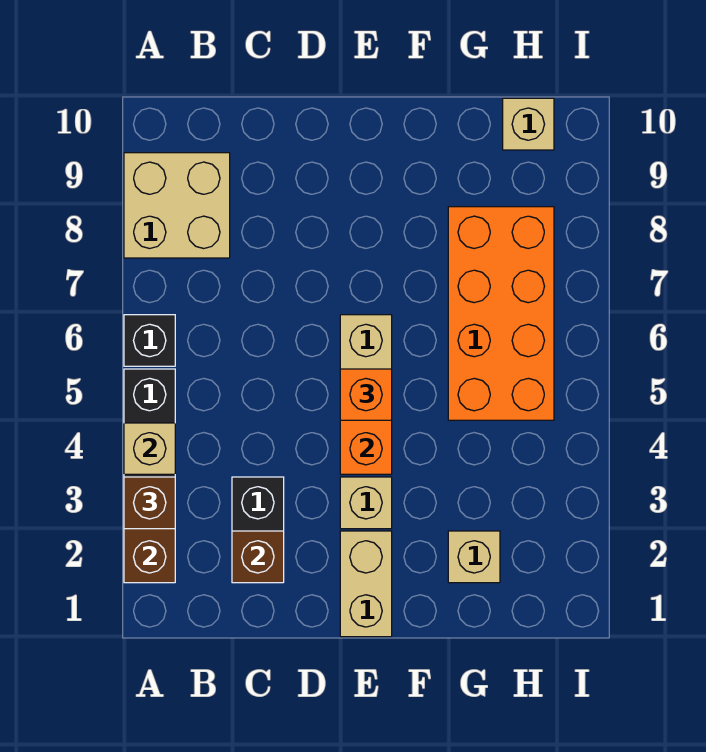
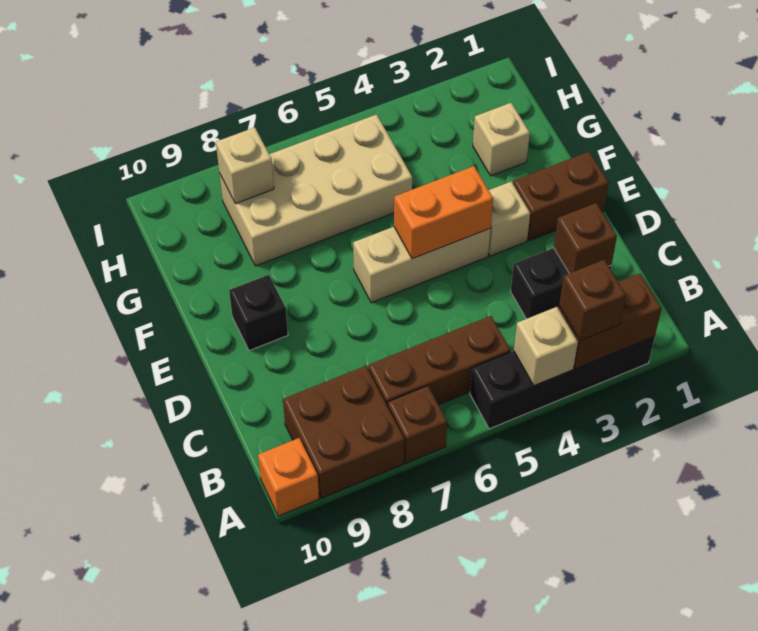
black brick A6 level 1 -> black brick E9 level 1
none -> brown brick A7 level 1
tan brick A8:B9 level 1 -> brown brick A8:B9 level 1
none -> brown brick B5:B7 level 1
tan brick E1:E2 level 1 -> brown brick E1:E2 level 1
orange brick E5 level 3 -> orange brick A10 level 1
orange brick G5:H8 level 1 -> tan brick G5:H8 level 1
tan brick H10 level 1 -> tan brick H8 level 2

